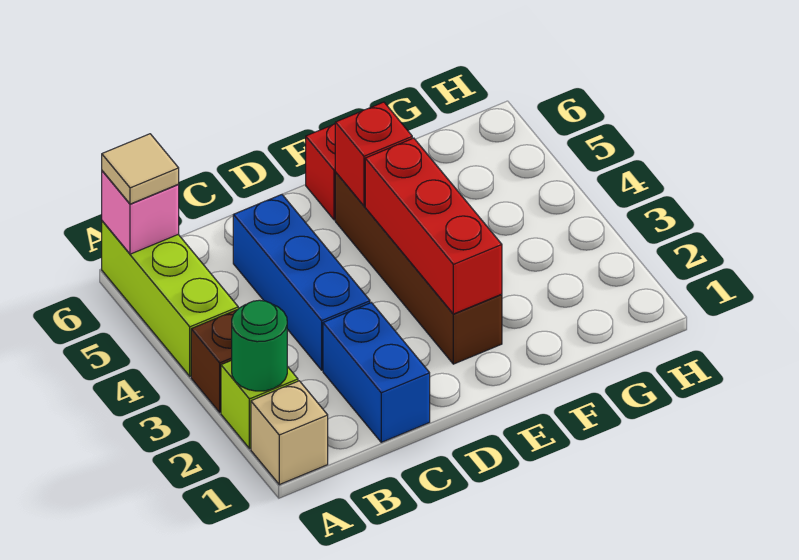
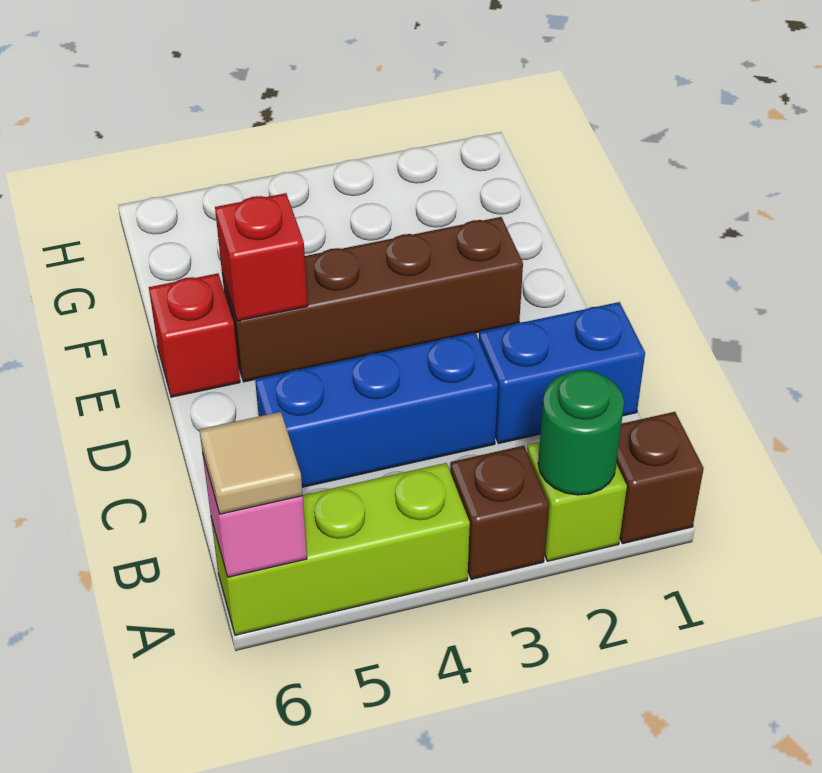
tan brick A1 level 1 -> brown brick A1 level 1
red brick E2:E4 level 2 -> none

